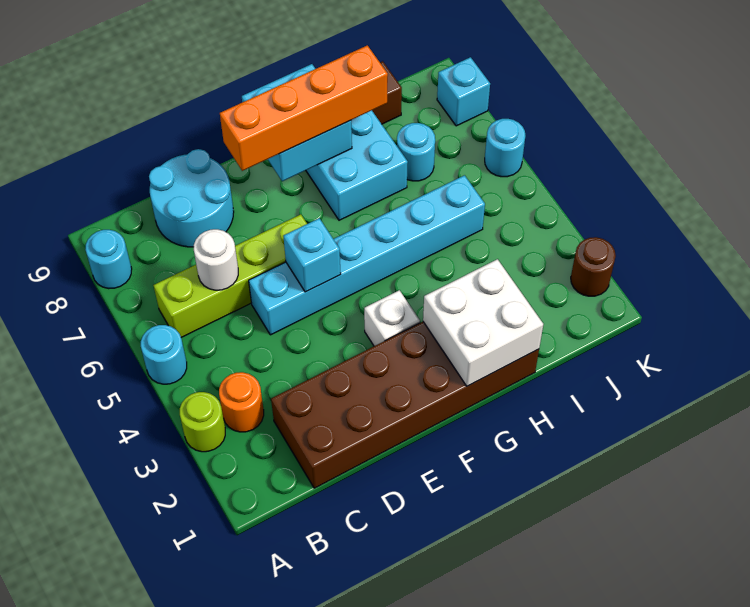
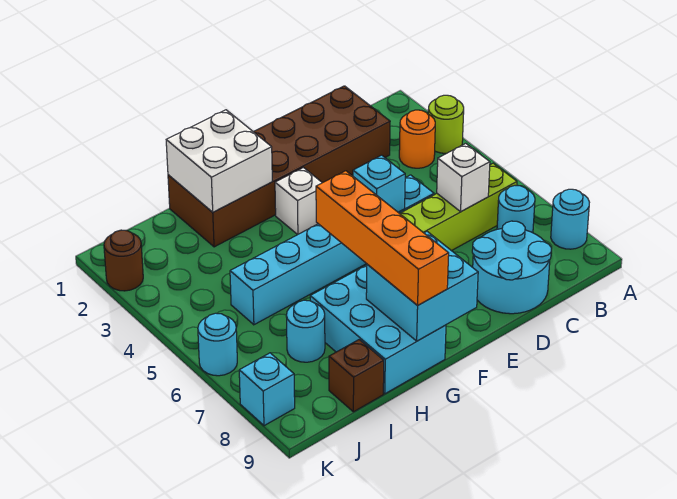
cyan round brick A5 level 1 -> cyan round brick B7 level 1
white round brick C6 level 2 -> white brick C6 level 2
orange brick E8:H8 level 3 -> orange brick G6:G9 level 3

